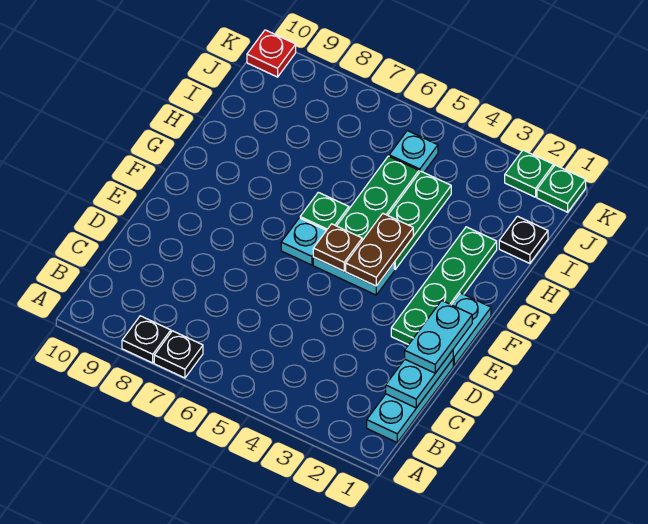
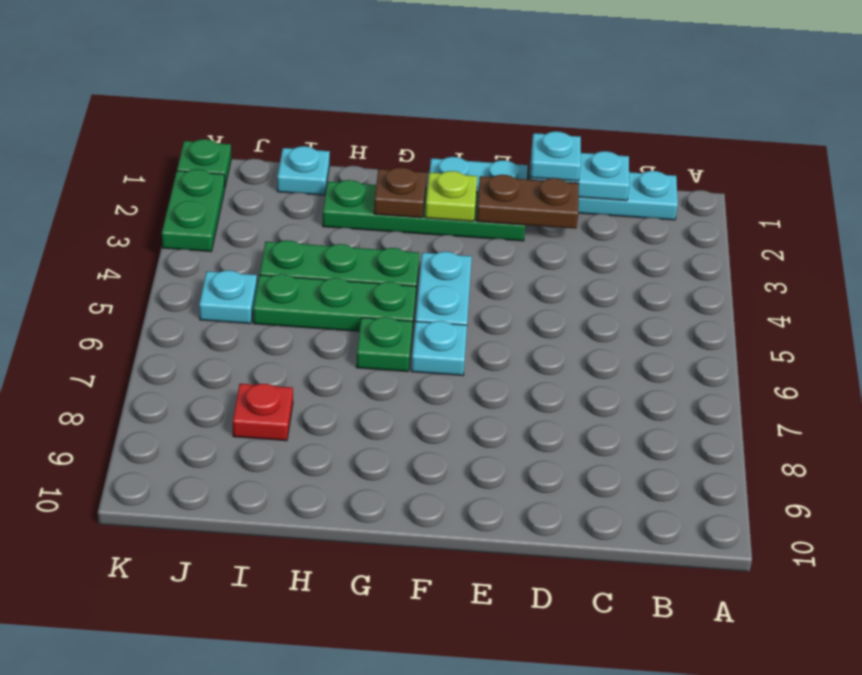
black plate A7 level 1 -> none
black plate A8 level 1 -> none
cyan plate D1:E1 level 3 -> cyan plate D1 level 3
none -> lime plate F2 level 2
brown plate F4:G4 level 2 -> brown plate D2:E2 level 2
brown plate F5 level 2 -> brown plate G2 level 2
black plate I1 level 1 -> cyan plate I1 level 1
green plate K2 level 1 -> green plate K2:K3 level 1
red plate K10 level 1 -> red plate I8 level 1

